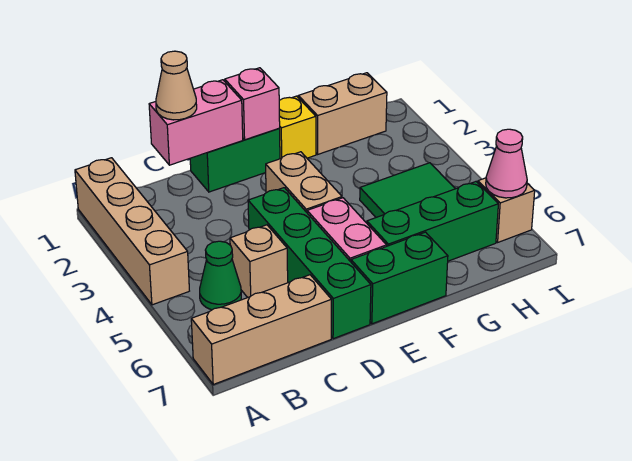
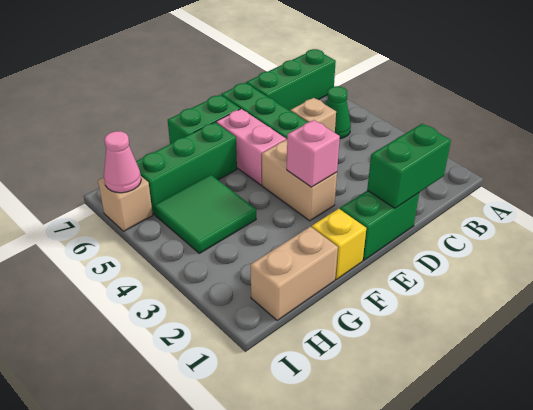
tan brick A1:A4 level 1 -> none
tan brick A7:C7 level 1 -> green brick A7:C7 level 1
pink brick C1:D1 level 2 -> green brick C1:D1 level 2
tan cone C1 level 3 -> none
pink brick E1 level 2 -> pink brick E3 level 2

